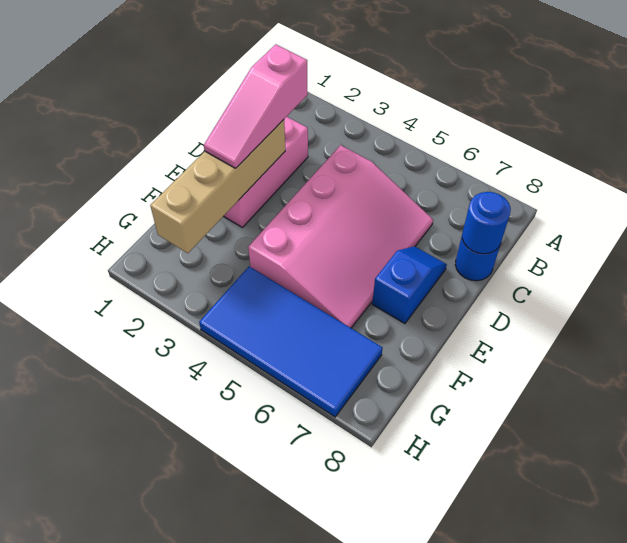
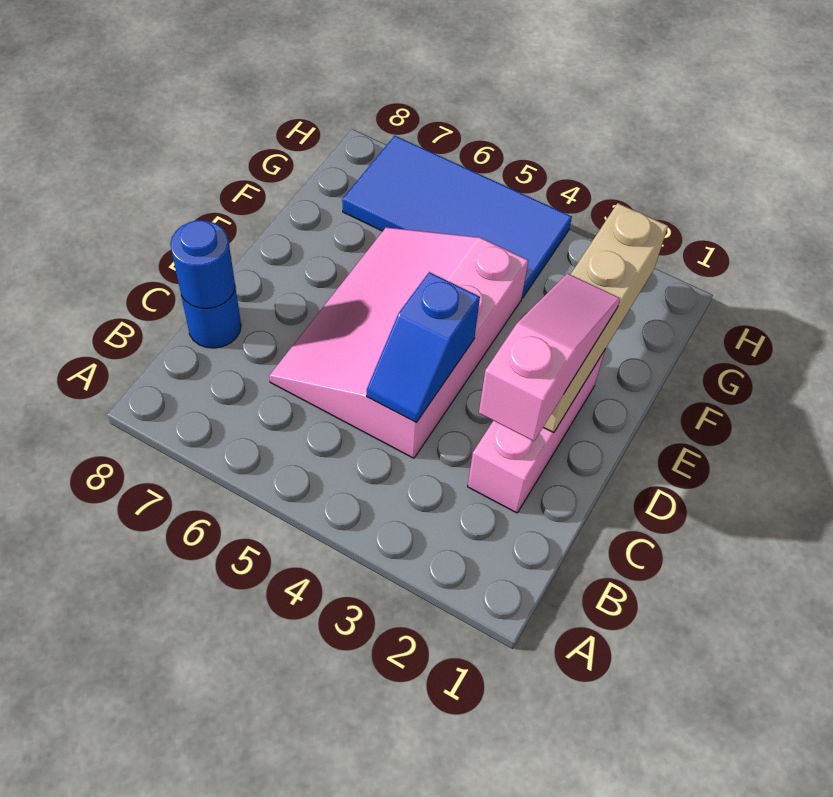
blue slope D7:E7 level 1 top E -> blue slope C4:D4 level 2 top D

